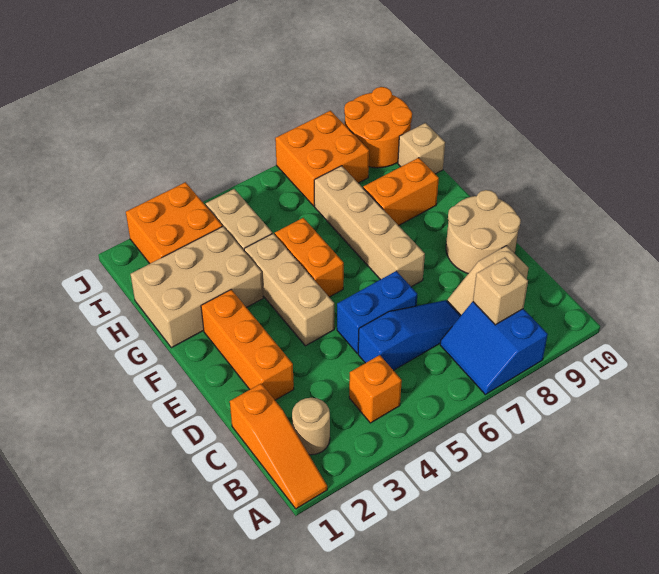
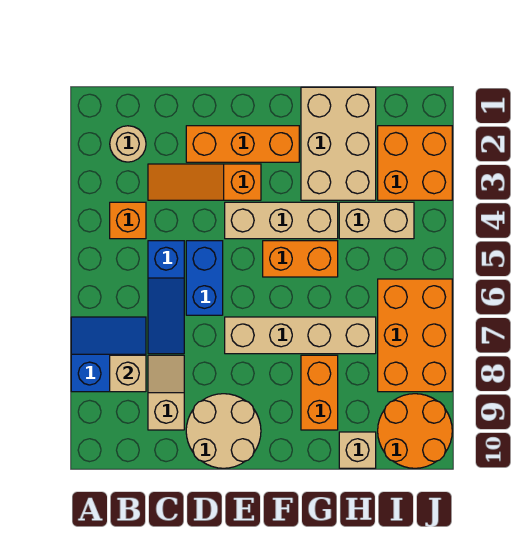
orange slope A1:C1 level 1 top C -> orange slope C3:E3 level 1 top E
orange brick I7:J8 level 1 -> orange brick I6:J8 level 1

